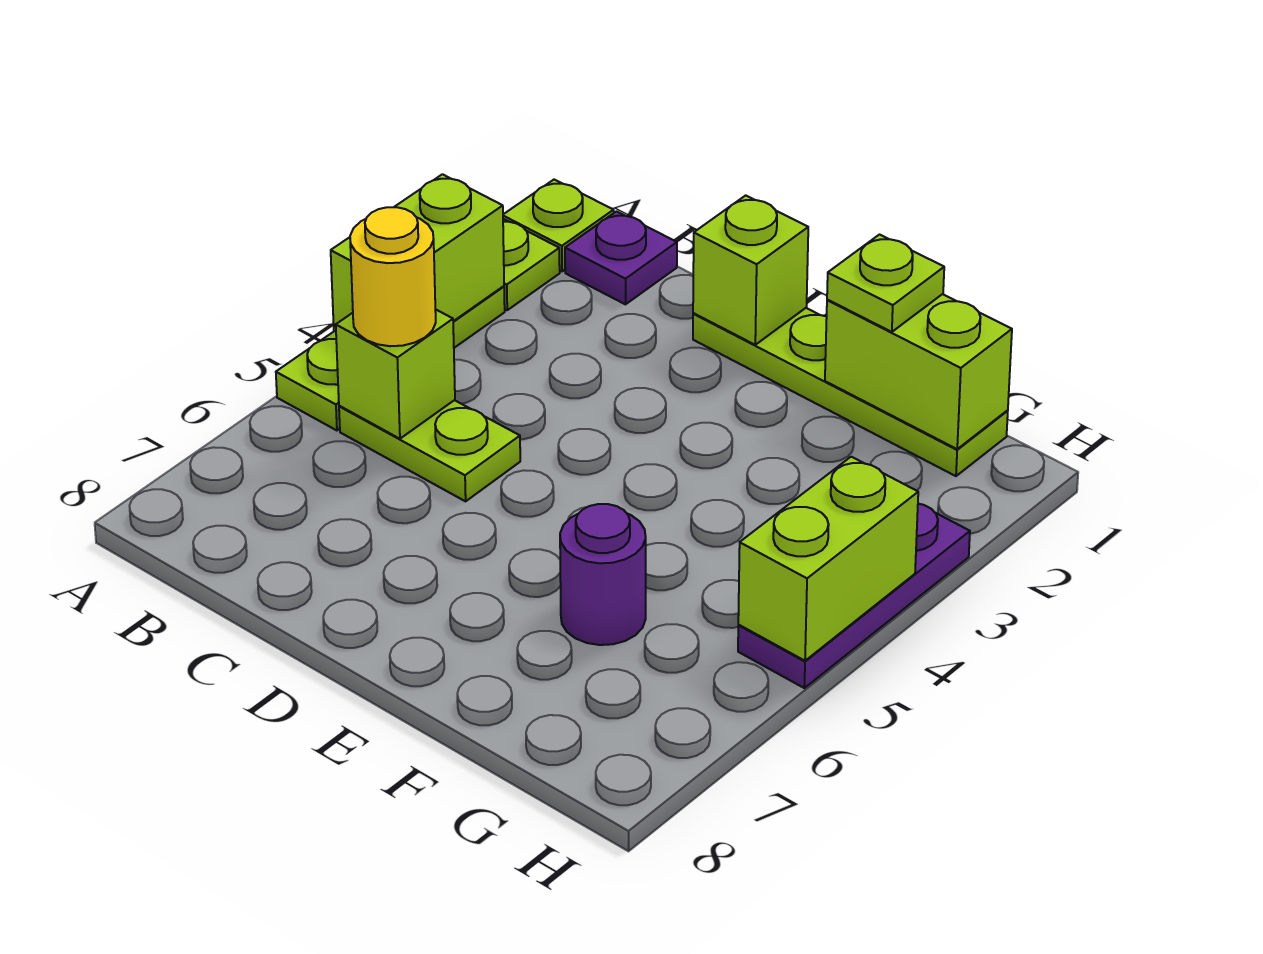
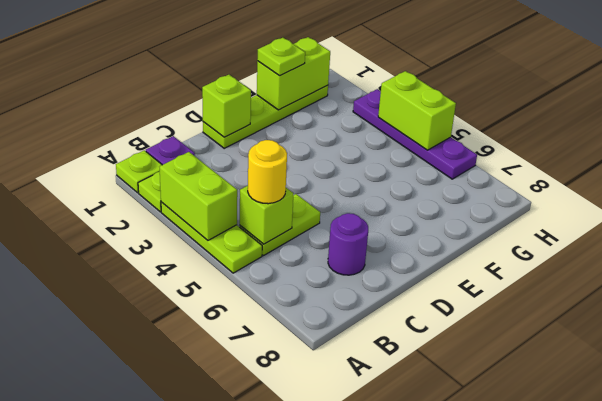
purple round brick F6 level 1 -> purple round brick C7 level 1
purple plate H3:H5 level 1 -> purple plate H3:H6 level 1

